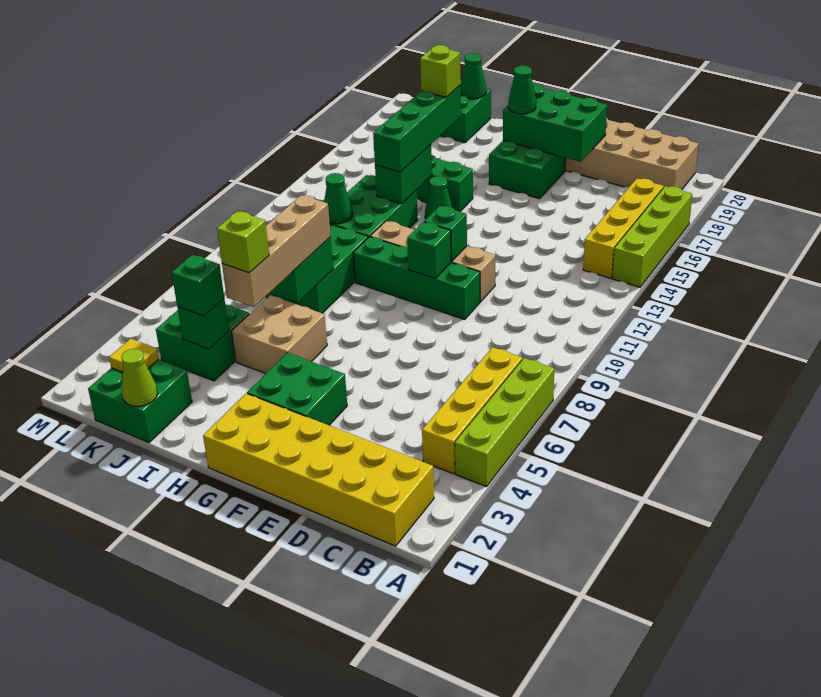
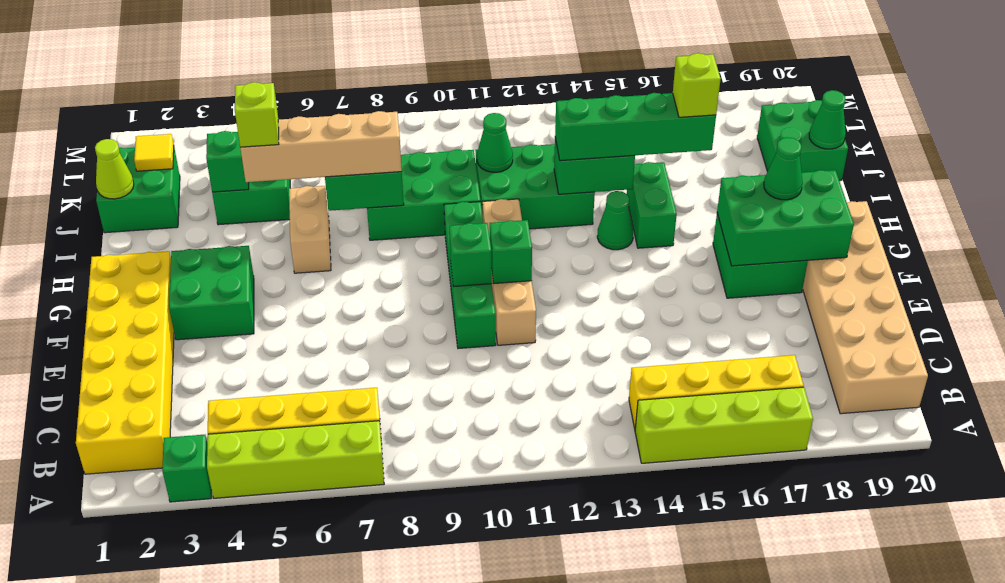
green brick E18:G19 level 2 -> green brick F17:G19 level 2
tan brick H5:I6 level 1 -> tan brick H6:I6 level 1
green brick J4 level 3 -> green brick A3 level 1

